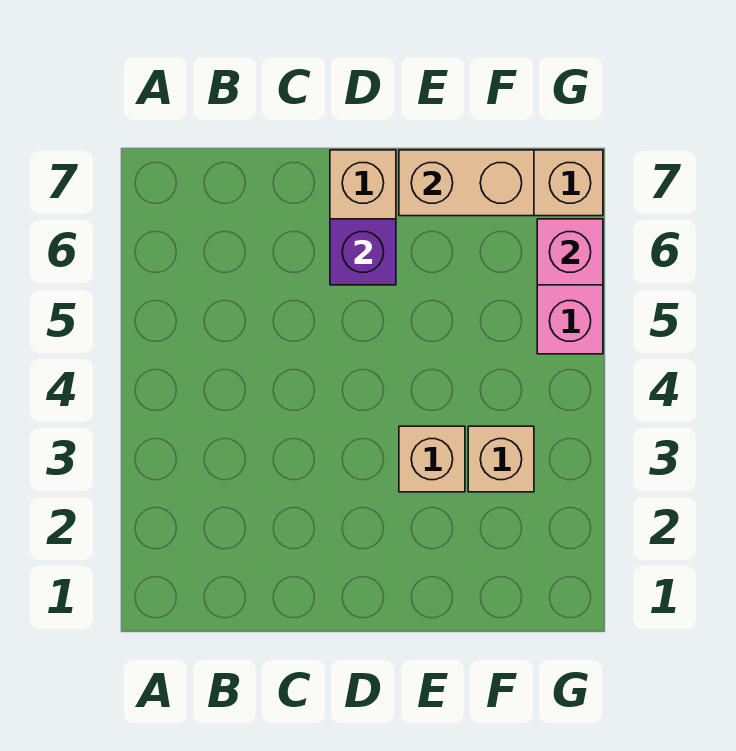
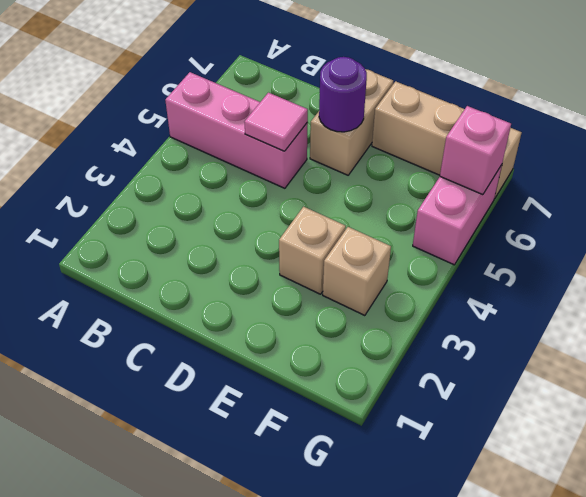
none -> pink brick A5:C5 level 1
none -> pink tile C5 level 2
purple brick D6 level 2 -> purple round brick D6 level 2
tan brick E7:F7 level 2 -> none

